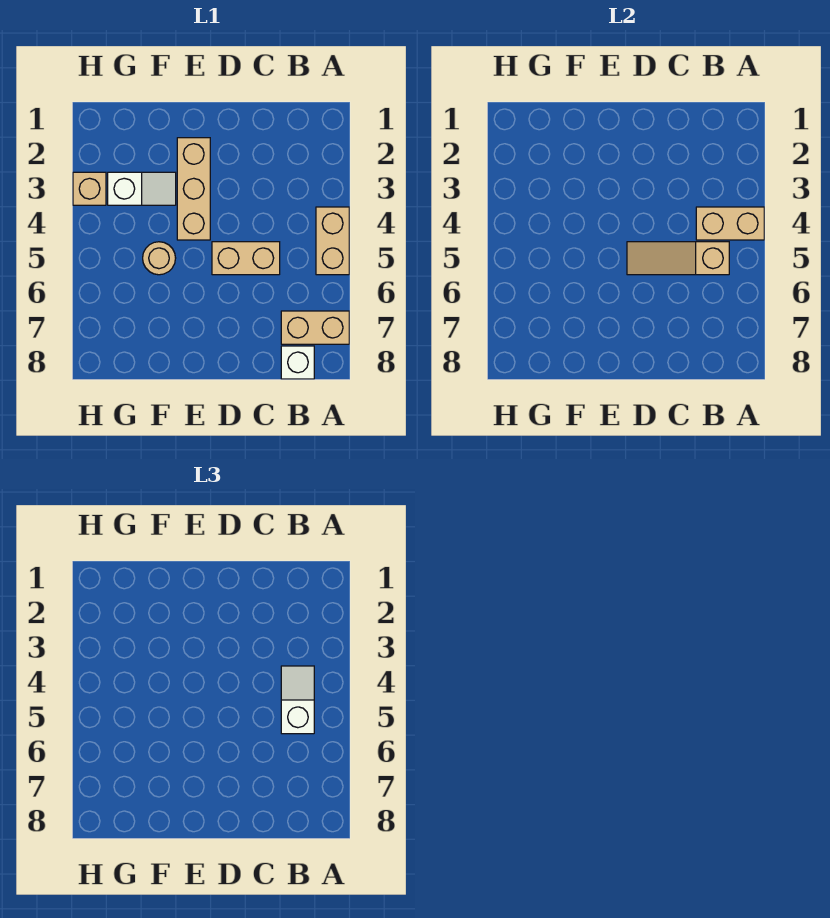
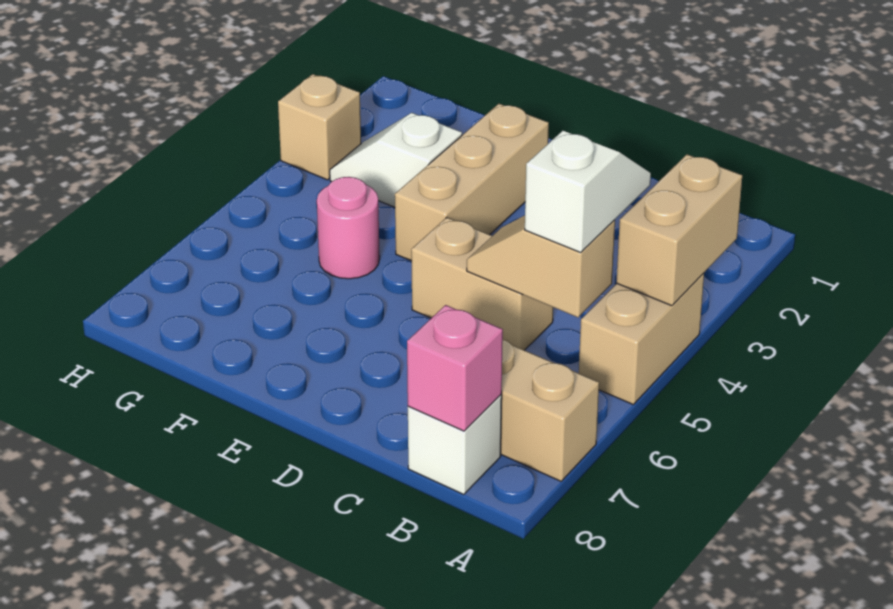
tan brick A4:B4 level 2 -> tan brick A3:A4 level 2
tan slope B5:D5 level 2 top B -> tan slope B5:C5 level 2 top B
none -> pink brick B8 level 2
white slope F3:G3 level 1 top G -> white slope F3:G3 level 1 top F
tan round brick F5 level 1 -> pink round brick F5 level 1

